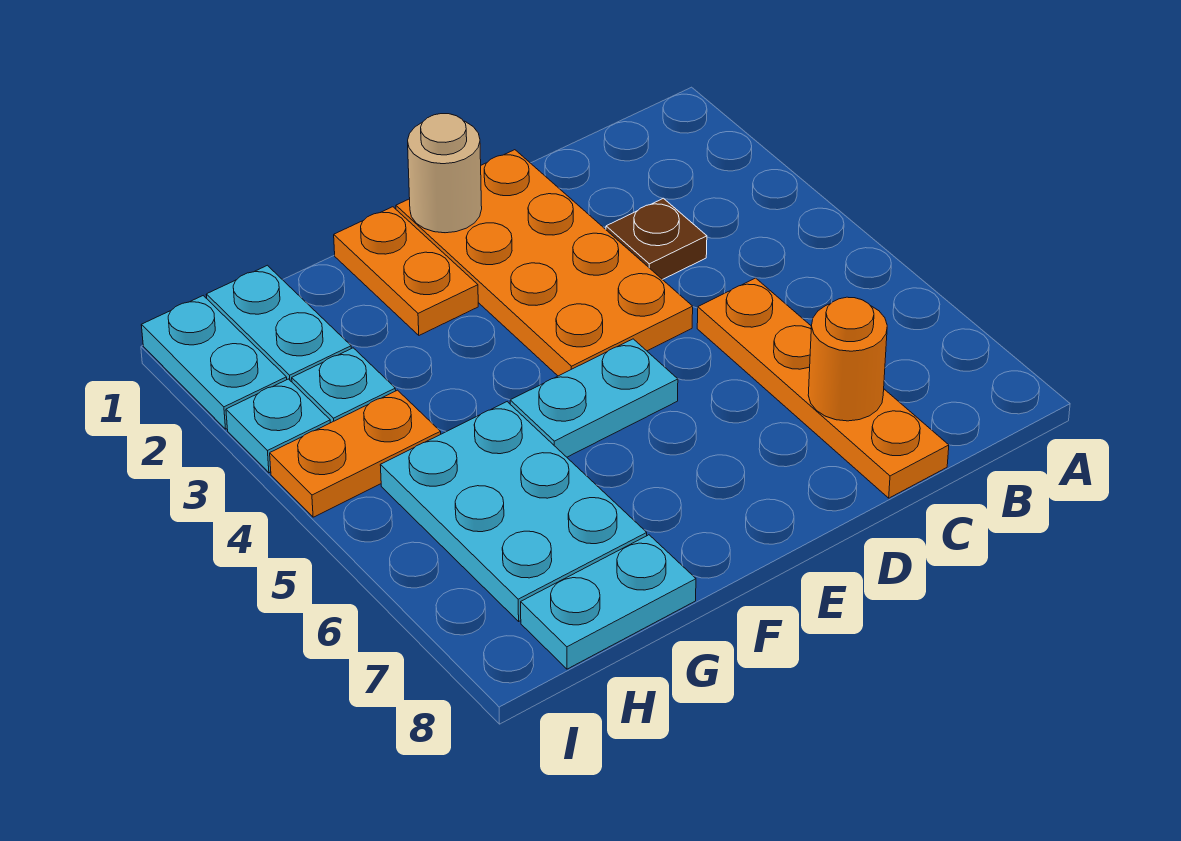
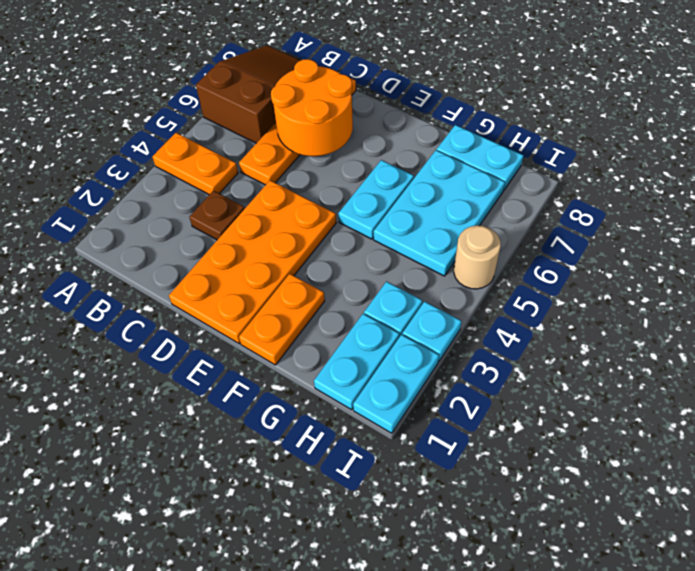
none -> brown slope A6:B8 level 1 top 6
orange round brick C7 level 2 -> orange round brick C6:D7 level 2
tan round brick E1 level 2 -> tan round brick I5 level 1
cyan plate E5:F5 level 1 -> cyan plate F5:F6 level 1
orange plate H4:I4 level 1 -> orange plate A4:B4 level 1

